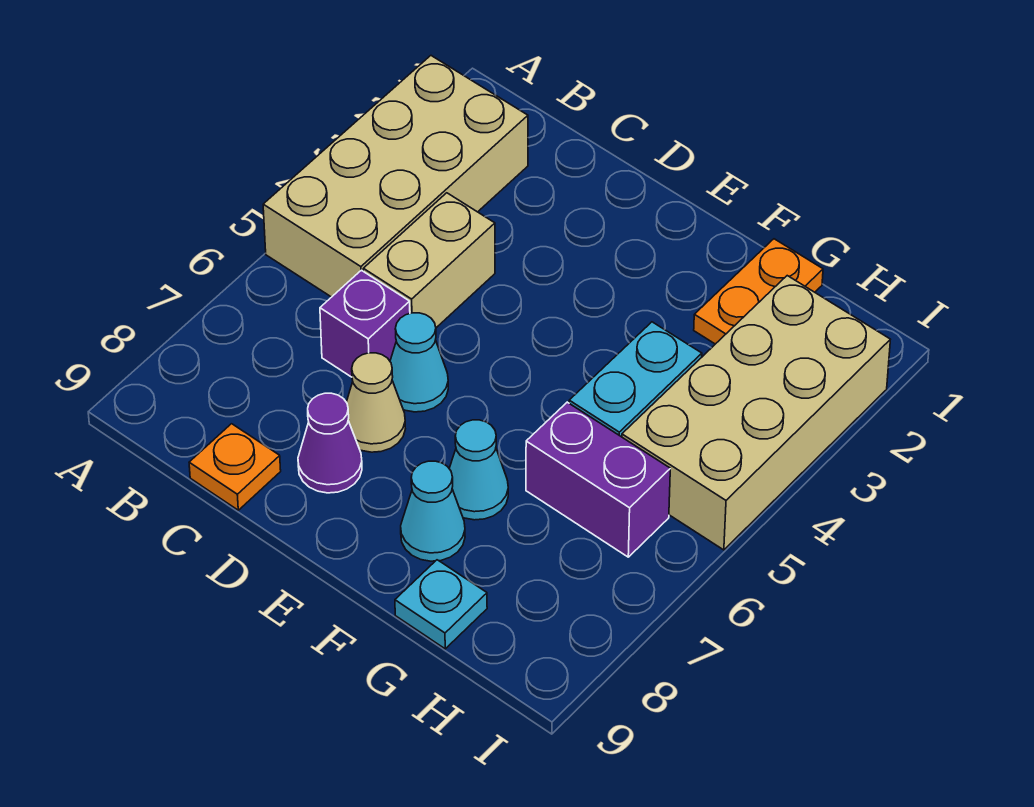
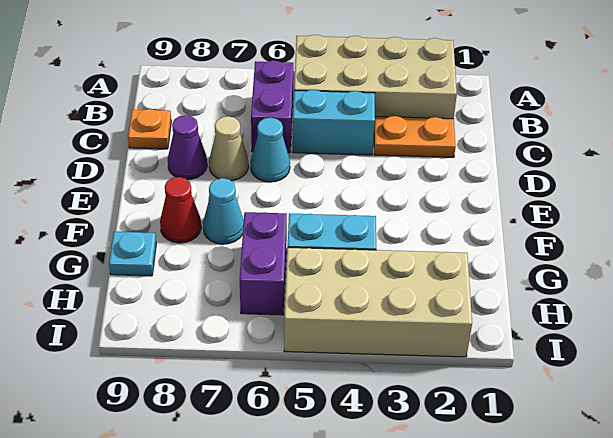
tan brick C4:C5 level 1 -> cyan brick C4:C5 level 1
purple brick C6 level 1 -> purple brick B6:C6 level 1
cyan cone F8 level 1 -> red cone F8 level 1
orange plate G1:G2 level 1 -> orange plate C2:C3 level 1

